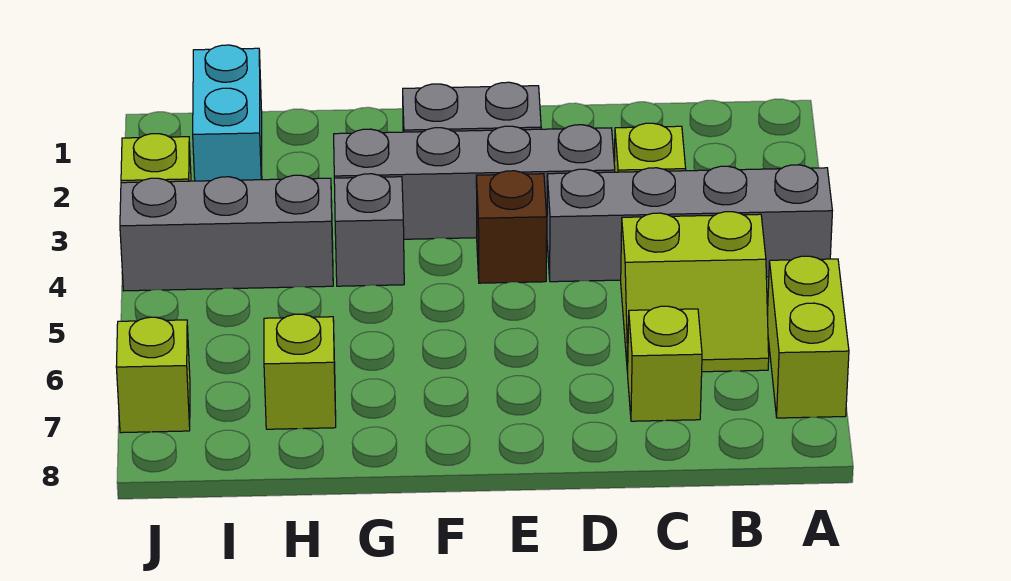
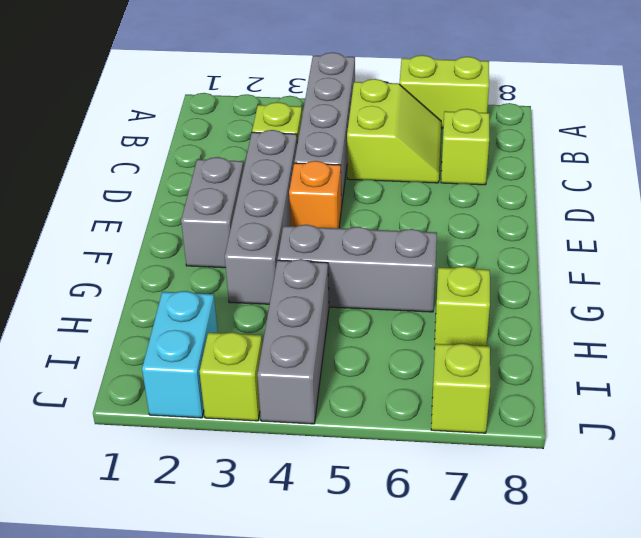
brown brick E4 level 1 -> orange brick E4 level 1
grey brick G4 level 1 -> grey brick G4:G6 level 1
cyan brick I1:I2 level 1 -> cyan brick I2:J2 level 1

